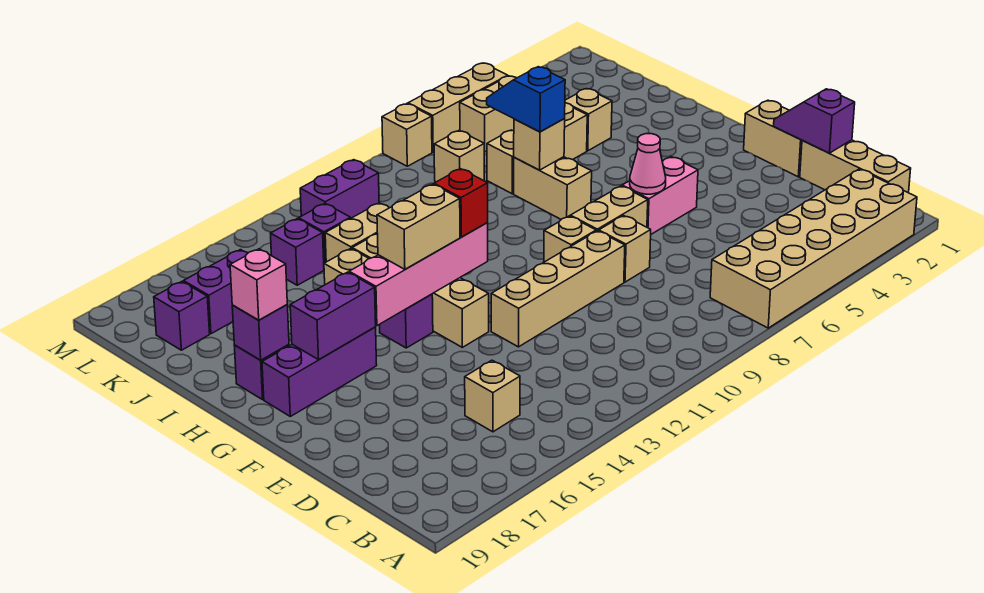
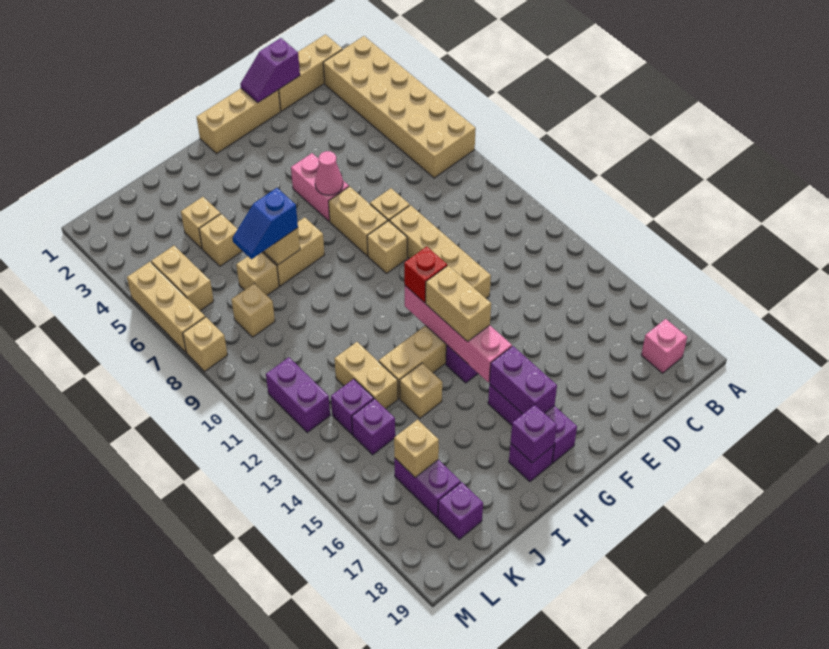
tan brick C15 level 1 -> tan brick K16 level 2
tan brick E1:F1 level 1 -> tan brick E1:G1 level 1
pink brick H18 level 3 -> pink brick B18 level 1

